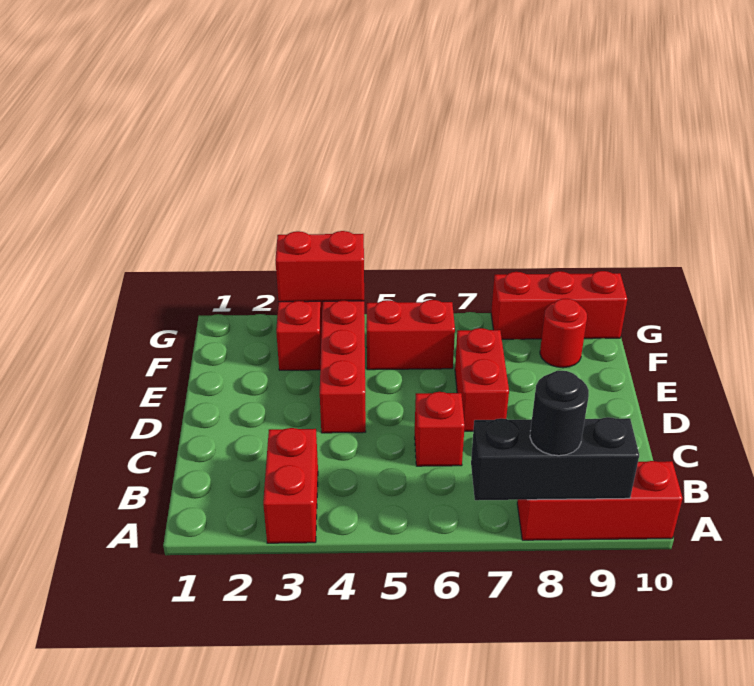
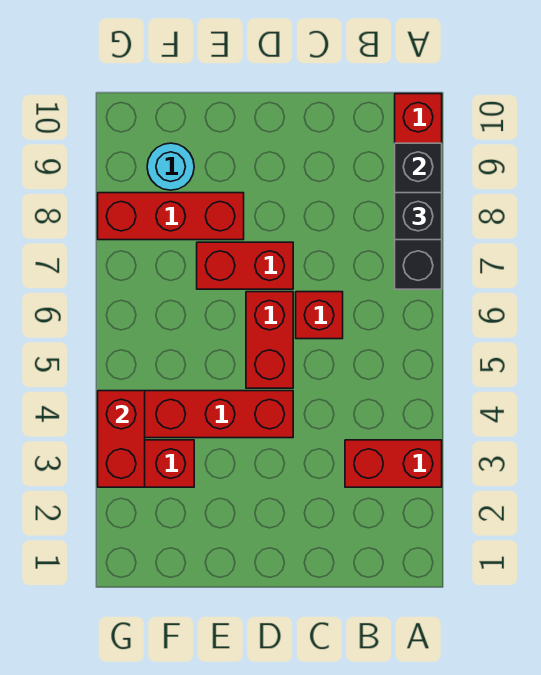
black round brick A8 level 3 -> black brick A8 level 3
red brick F5:F6 level 1 -> red brick D5:D6 level 1
red round brick F9 level 1 -> cyan round brick F9 level 1
red brick G8:G10 level 1 -> red brick E8:G8 level 1

